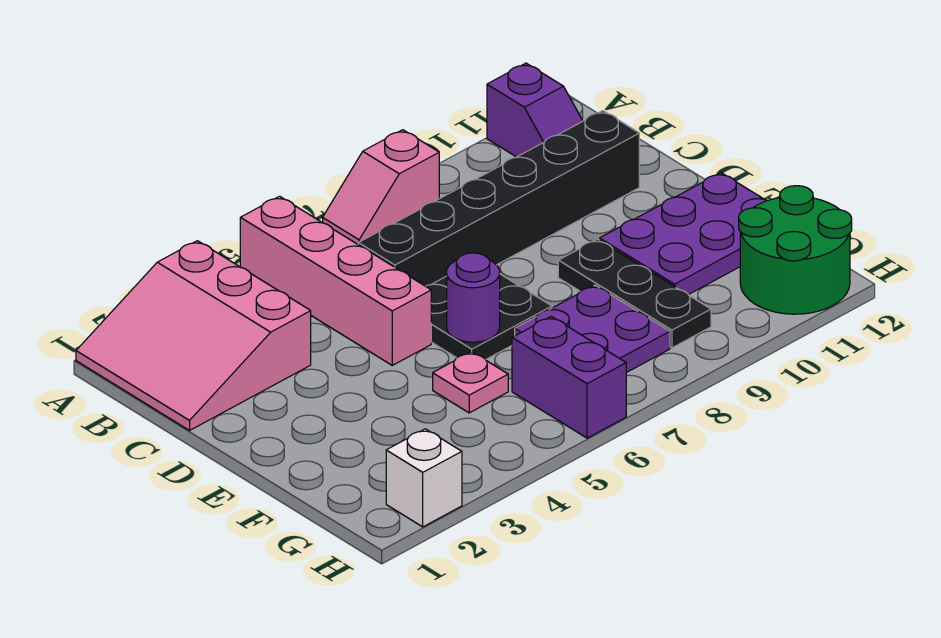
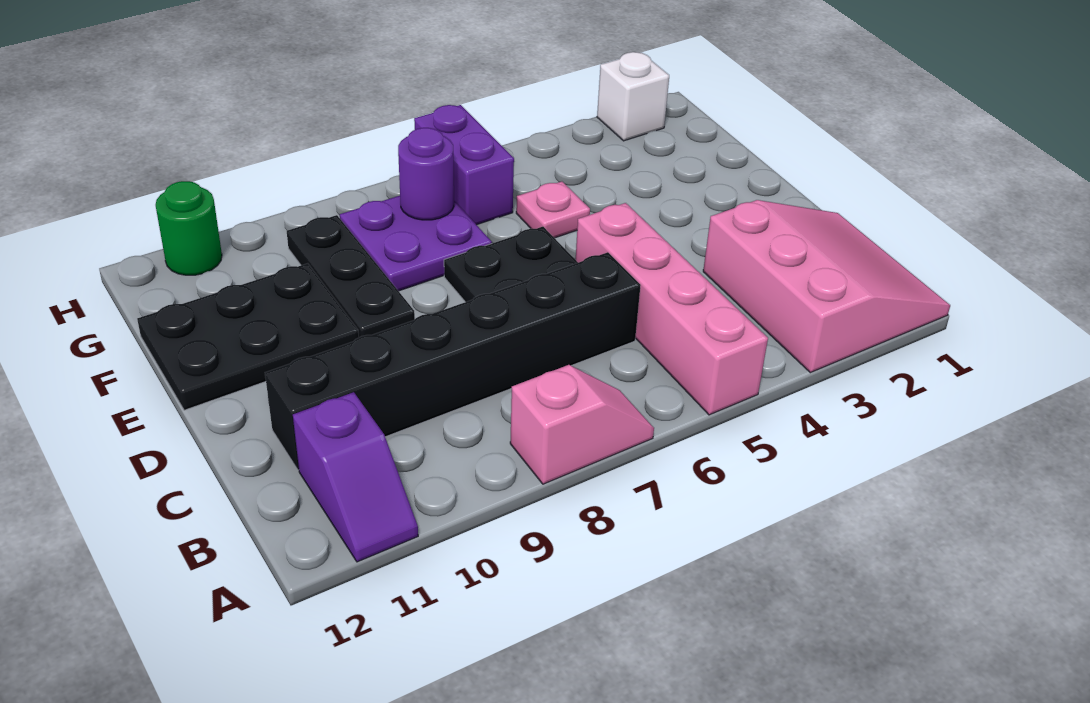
purple slope A11:B11 level 1 top A -> purple slope A11:B11 level 1 top B
purple round brick E6 level 2 -> purple round brick G7 level 2
purple plate E10:F12 level 1 -> black plate E10:F12 level 1
green round brick G11:H12 level 1 -> green round brick H11 level 1

